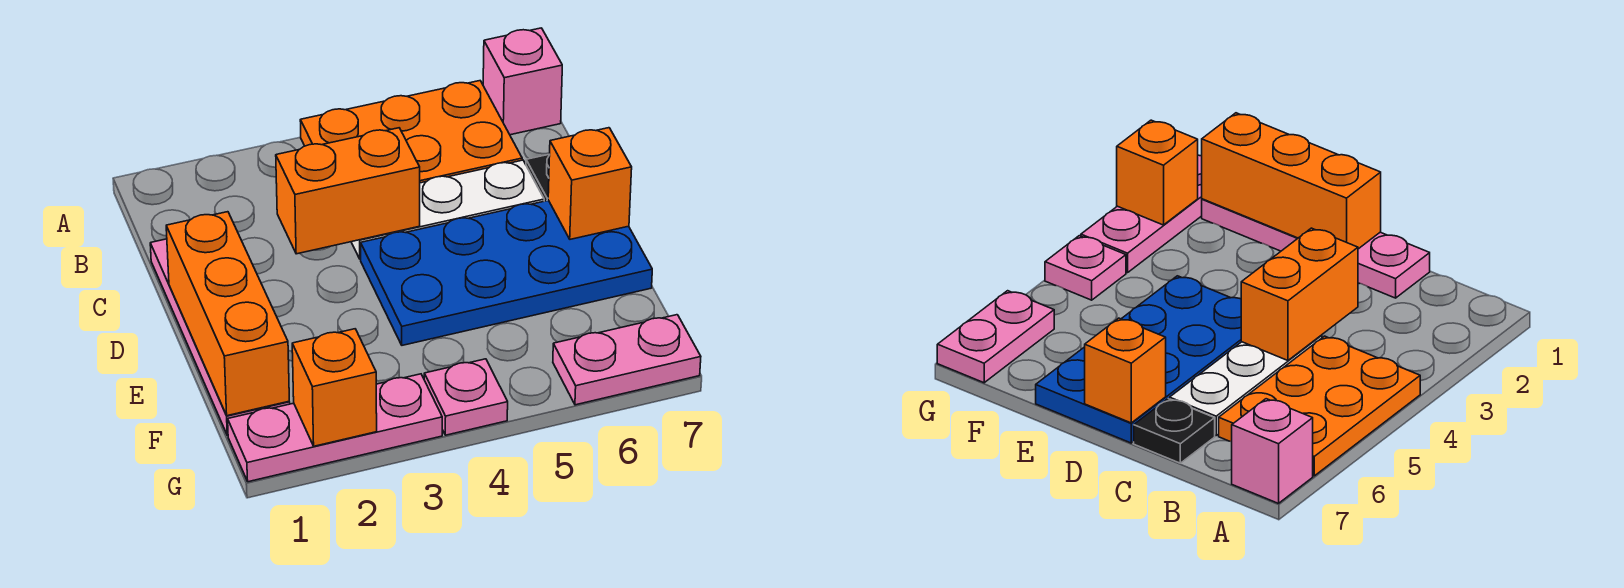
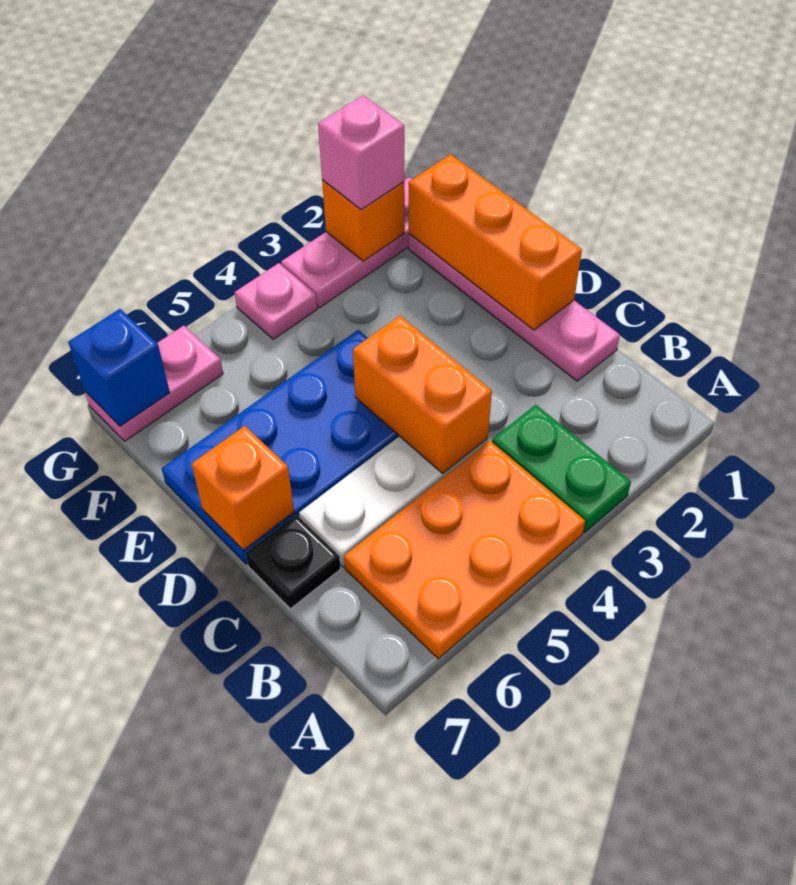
none -> green plate A3:B3 level 1
pink brick A7 level 1 -> pink brick G2 level 3
orange brick C3:C4 level 2 -> orange brick C4:D4 level 2
none -> blue brick G7 level 2

